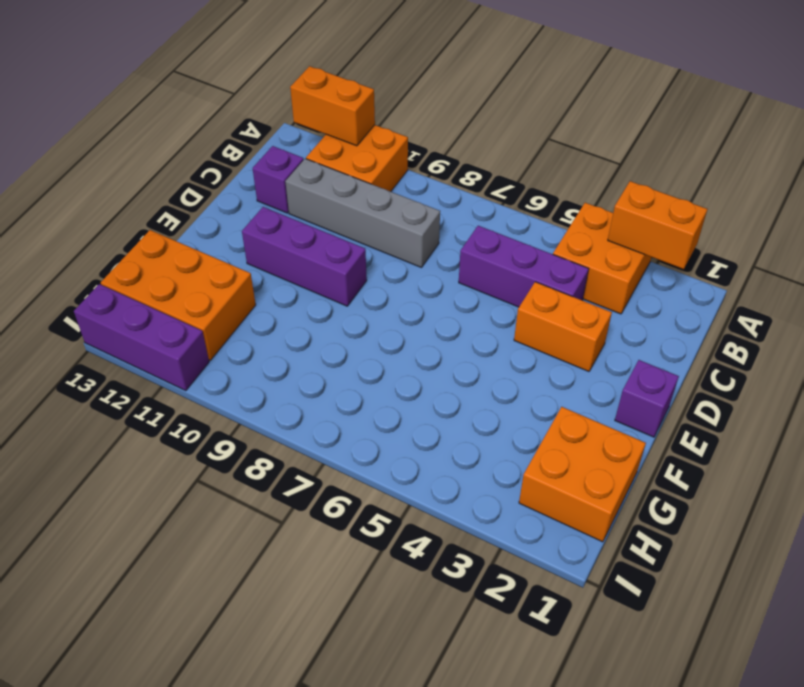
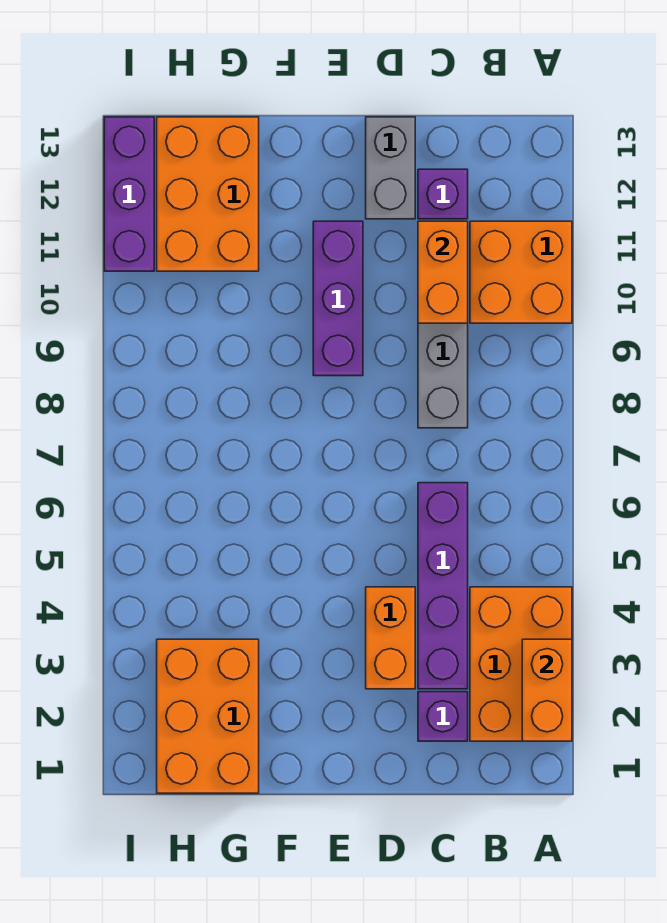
orange brick A3:B4 level 1 -> orange brick A2:B4 level 1
orange brick A11:A12 level 2 -> orange brick C10:C11 level 2
purple brick C4:C6 level 1 -> purple brick C3:C6 level 1
none -> grey brick D12:D13 level 1
purple brick E1 level 1 -> purple brick C2 level 1
orange brick G1:H2 level 1 -> orange brick G1:H3 level 1

